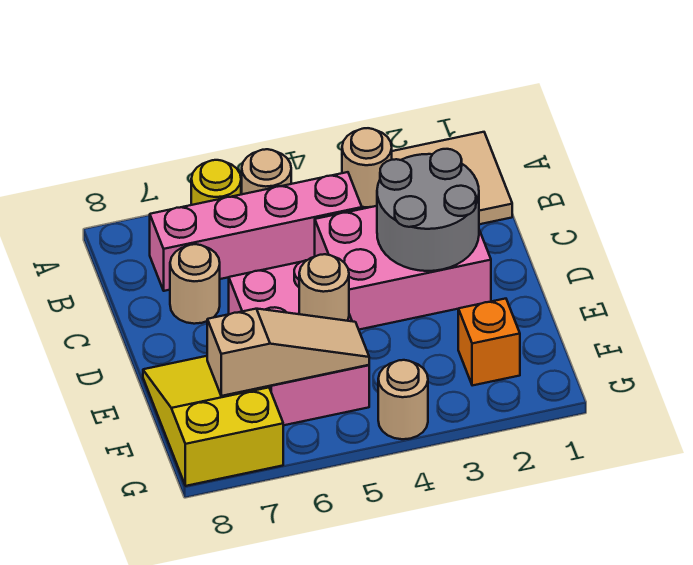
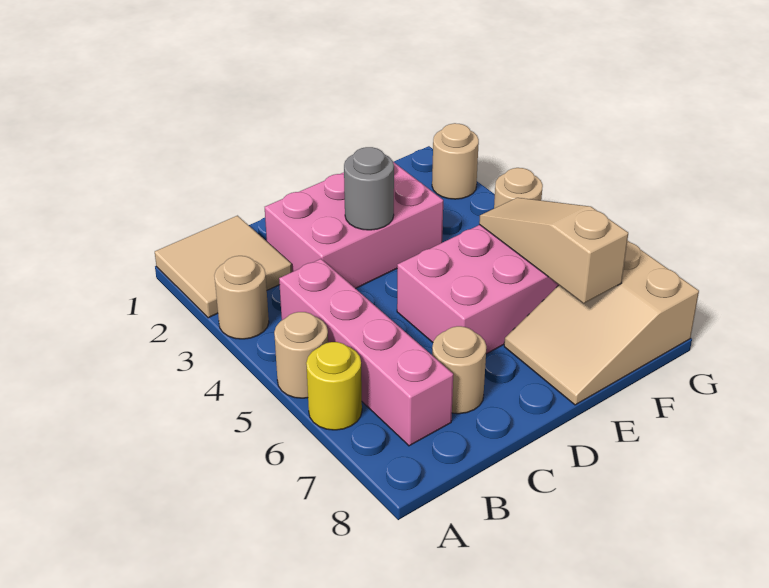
pink brick C2:D4 level 1 -> pink brick C2:E3 level 1
grey round brick C2:D3 level 2 -> grey round brick D3 level 2
tan round brick E5 level 2 -> tan round brick G2 level 1
yellow slope E7:G8 level 1 top G -> tan slope E7:G8 level 1 top G
orange brick F2 level 1 -> none

